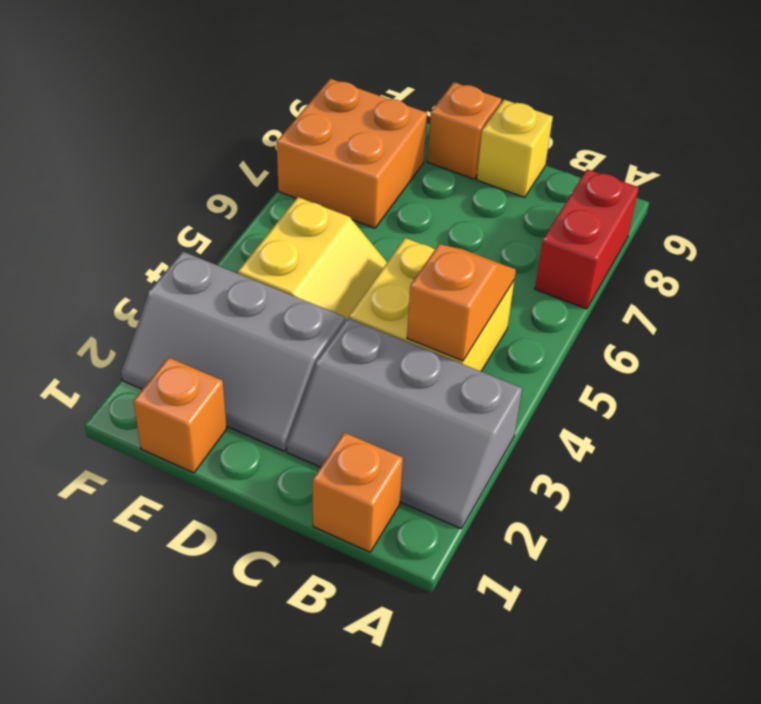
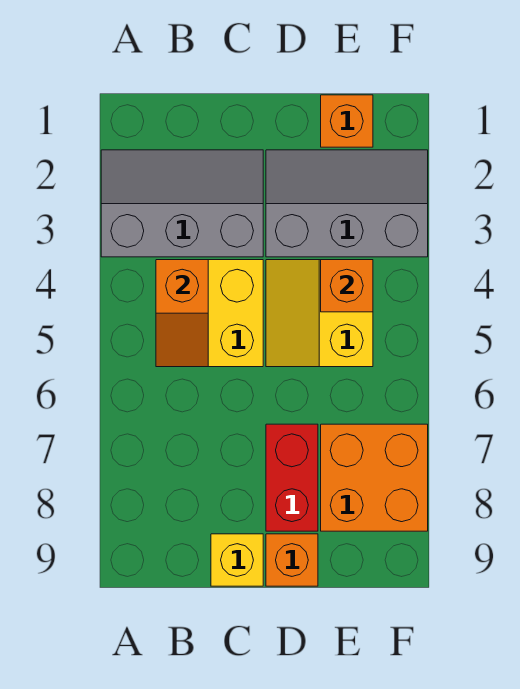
red brick A7:A8 level 1 -> red brick D7:D8 level 1
orange brick B1 level 1 -> orange brick E4 level 2

